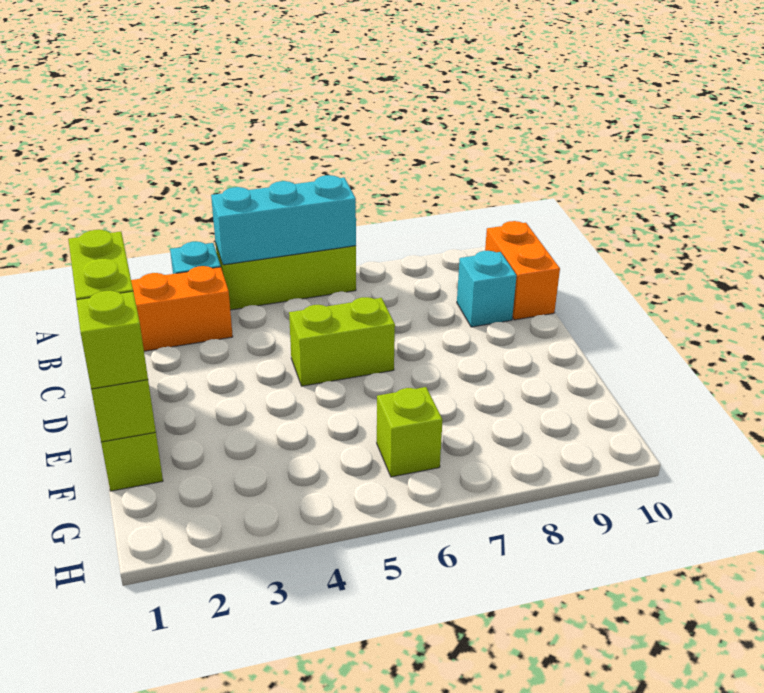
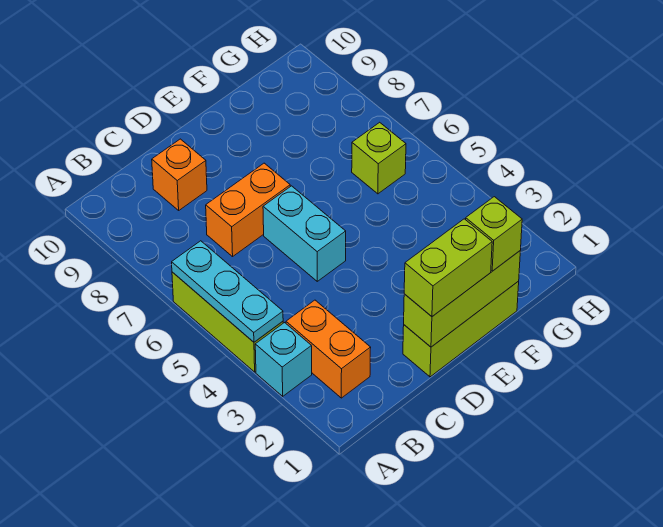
cyan brick A4:A6 level 2 -> cyan plate A4:A6 level 2
orange brick B10:C10 level 1 -> orange brick C7:D7 level 1
cyan brick C9 level 1 -> orange brick C9 level 1
lime brick D5:D6 level 1 -> cyan brick D5:D6 level 1

